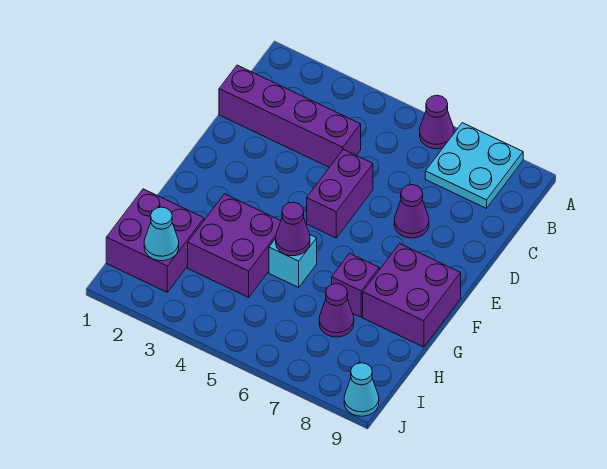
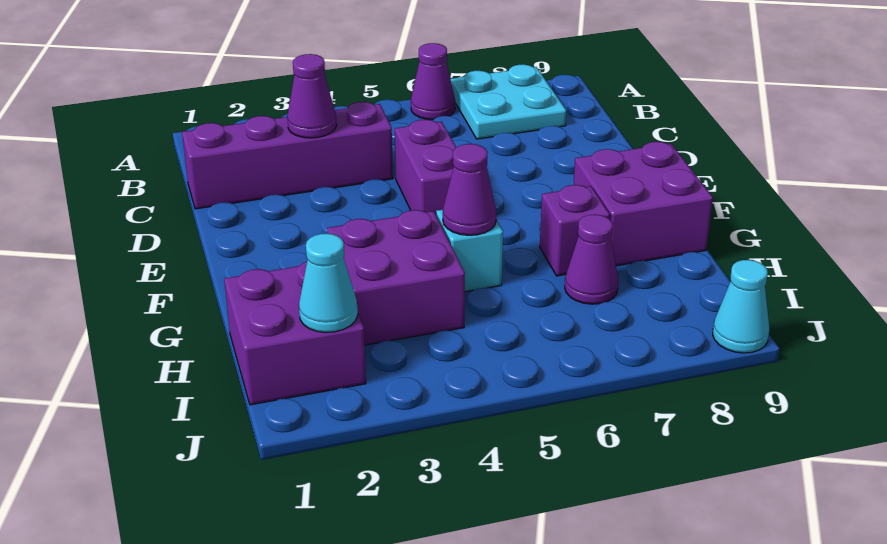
purple cone D7 level 1 -> purple cone C3 level 2

